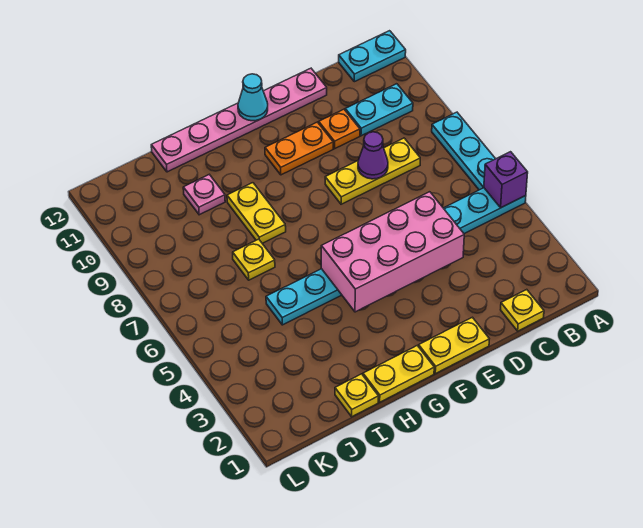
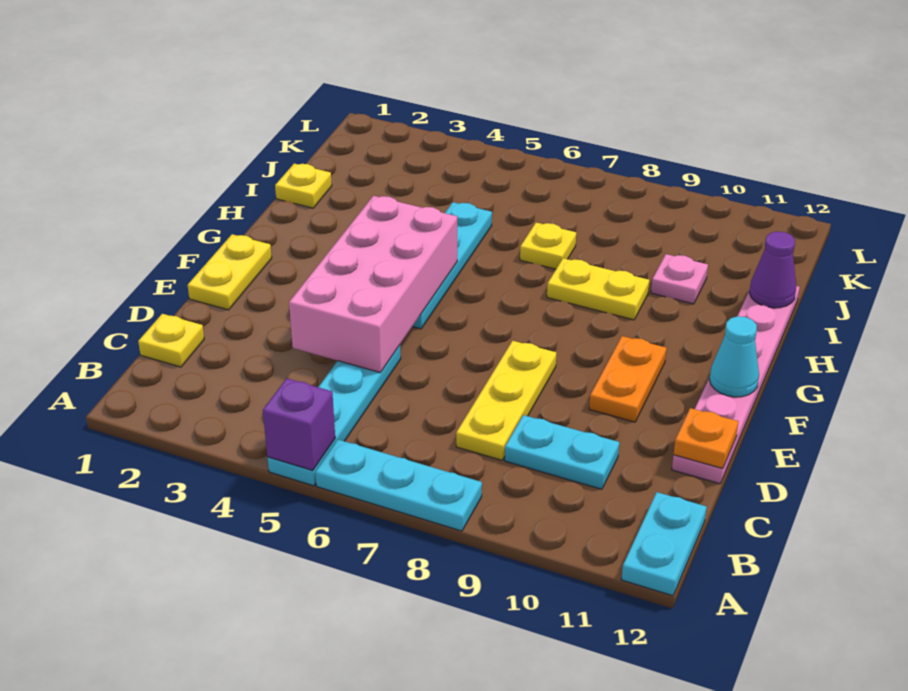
cyan plate B10:C10 level 1 -> cyan plate C9:C10 level 1
purple cone D8 level 2 -> purple cone I12 level 2
orange plate D10 level 1 -> orange plate D12 level 2
yellow plate G1:H1 level 1 -> none

